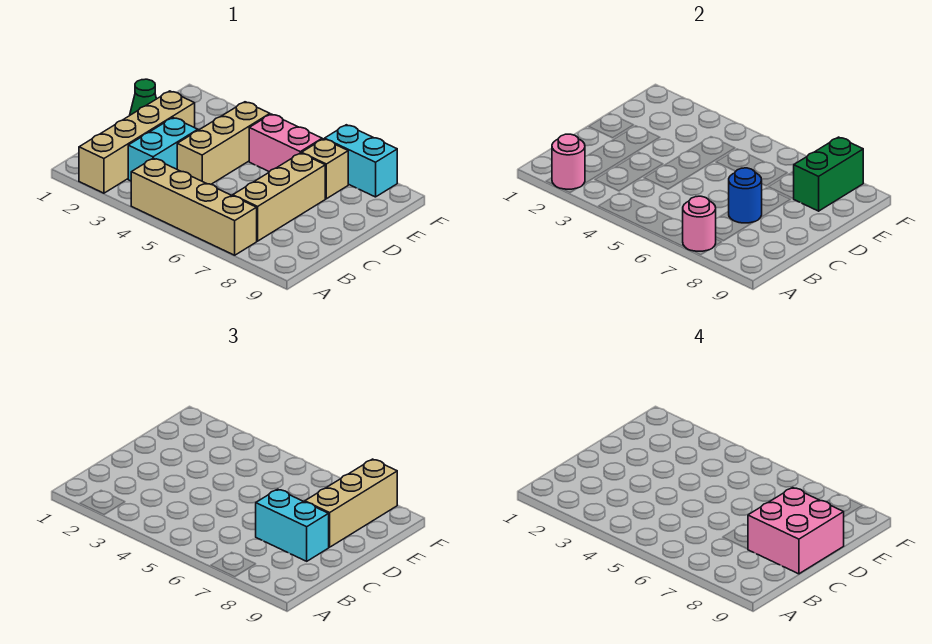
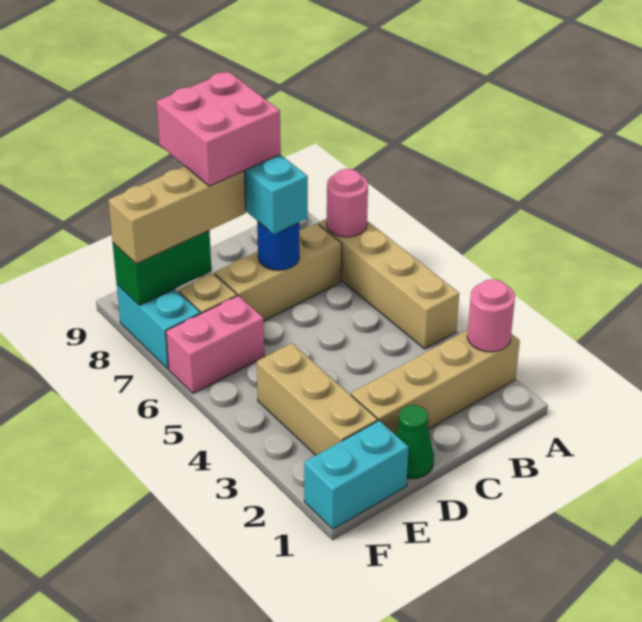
cyan brick B3:C3 level 1 -> cyan brick E1:F1 level 1
tan brick C4:E4 level 1 -> tan brick E2:E4 level 1
pink brick E5:E6 level 1 -> pink brick E6:F6 level 1

